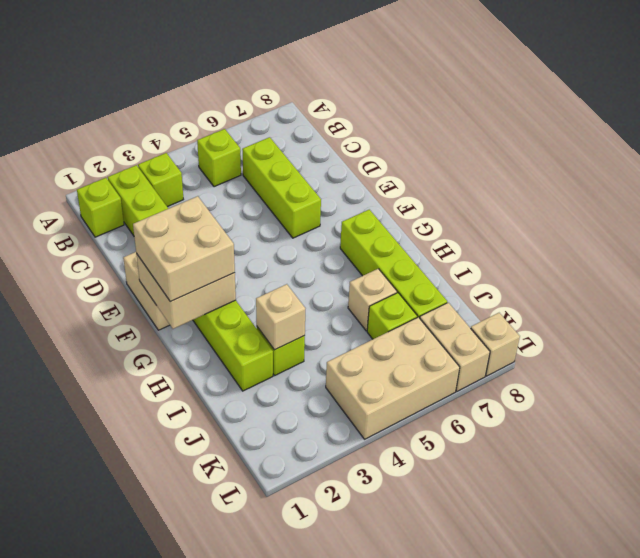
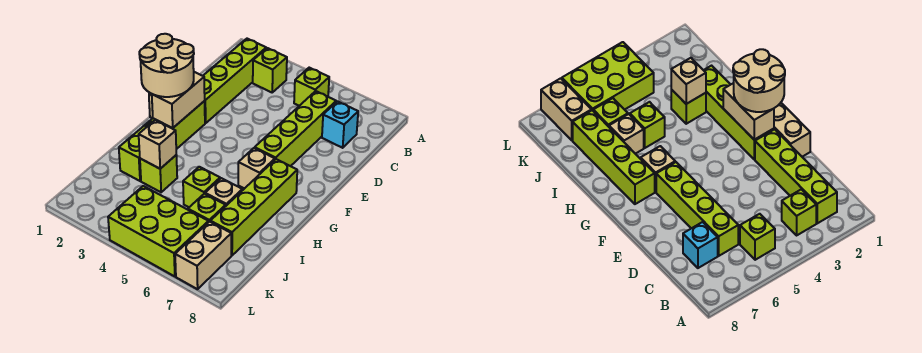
lime brick B1 level 1 -> lime brick I5 level 1
lime brick C6:E6 level 1 -> lime brick C6:F6 level 1
none -> cyan brick C7 level 1
tan brick F1:G2 level 2 -> tan brick F2:G2 level 2
tan brick F1:G2 level 3 -> tan round brick F1:G2 level 3
tan brick K4:L6 level 1 -> lime brick K4:L6 level 1
tan brick L8 level 1 -> tan brick G6 level 1

